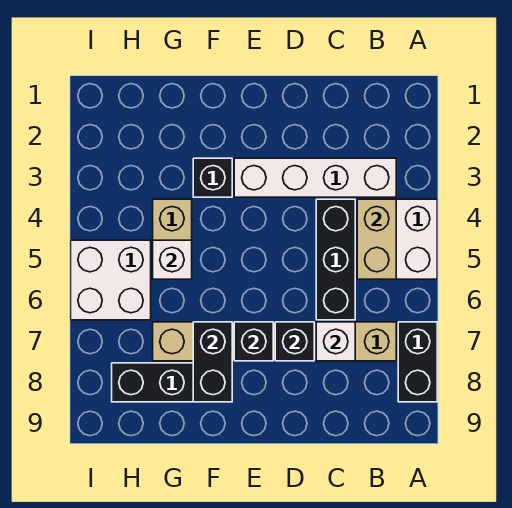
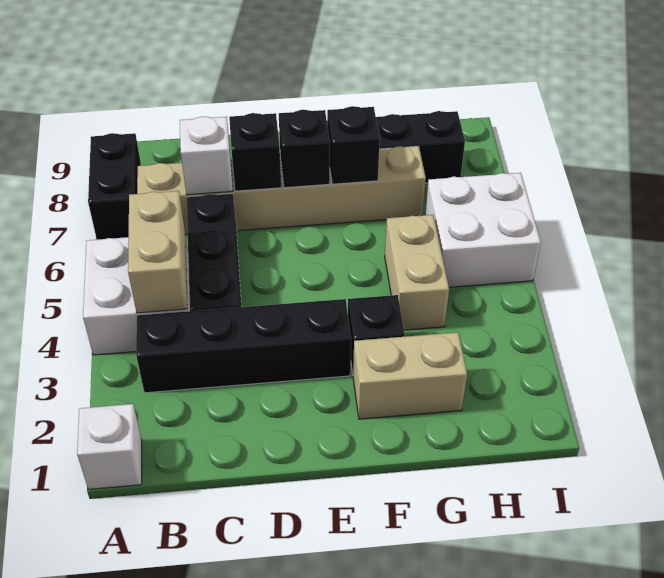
white brick B3:E3 level 1 -> black brick B3:E3 level 1
none -> tan brick F2:G2 level 1
black brick F7:F8 level 2 -> black brick F7 level 2
white brick G5 level 2 -> white brick A1 level 1

